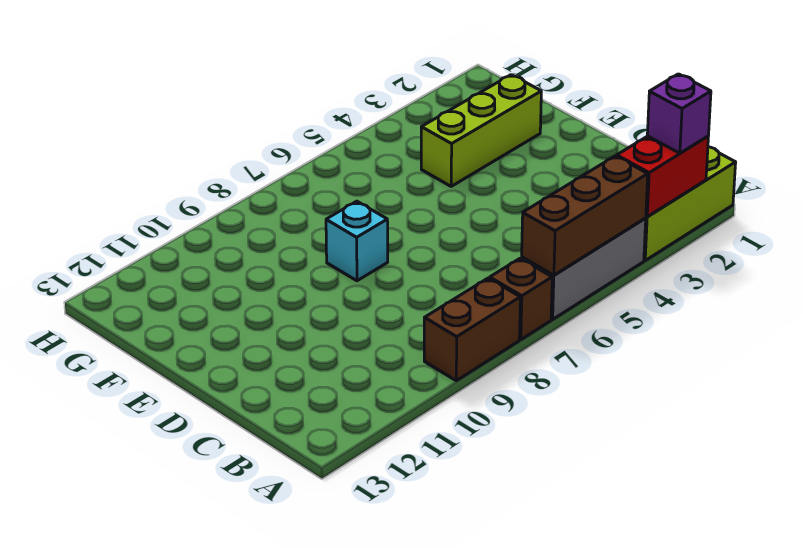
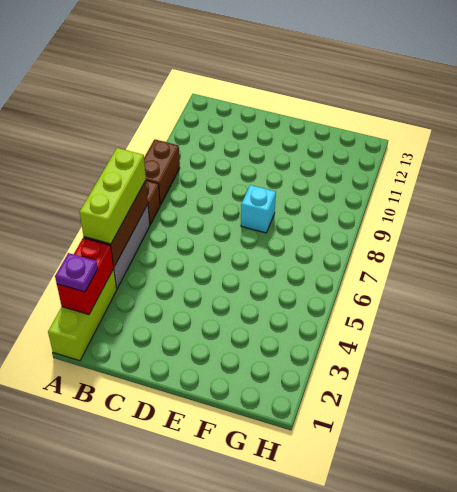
purple brick A2 level 3 -> purple plate A2 level 3
lime brick F2:F4 level 1 -> lime brick A4:A6 level 3

